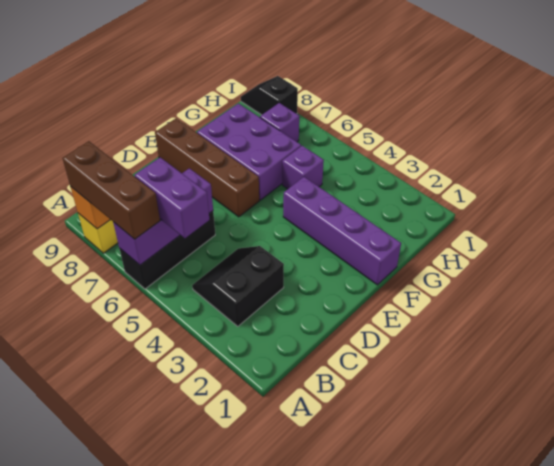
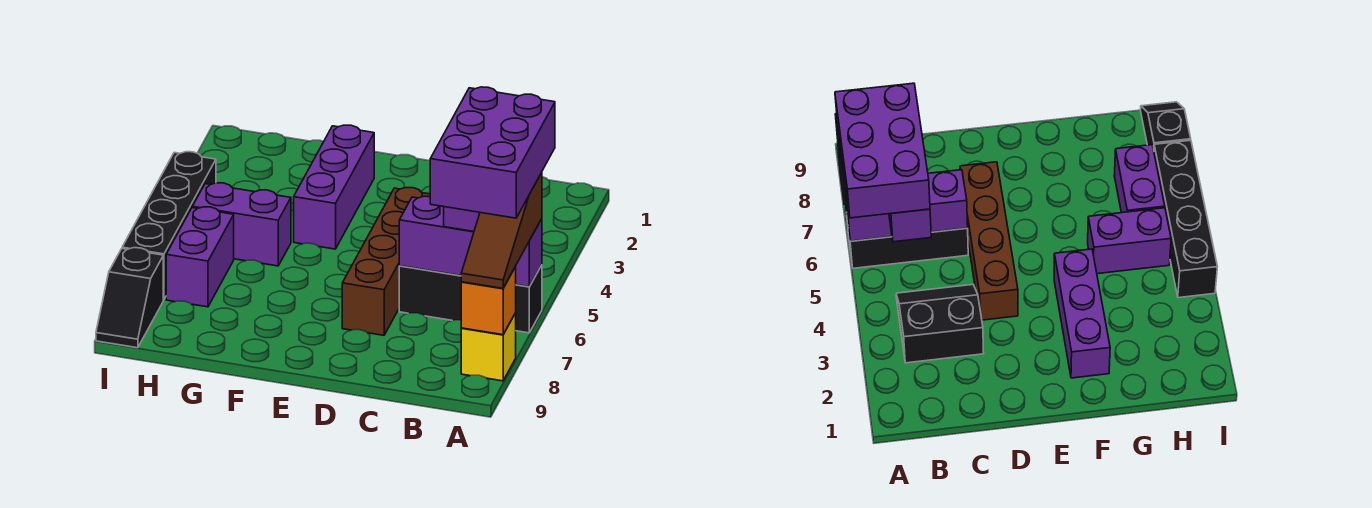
brown brick A6:A8 level 3 -> brown slope A6:A8 level 3 top 6
brown brick E6:E9 level 1 -> brown brick D4:D7 level 1
purple brick F1:F4 level 1 -> purple brick F2:F4 level 1
purple brick F6:G8 level 1 -> purple brick A5:B7 level 4
purple brick G5 level 1 -> purple brick G5:H5 level 1
purple brick H7 level 1 -> purple brick H6:H7 level 1
none -> black brick I4:I7 level 1

